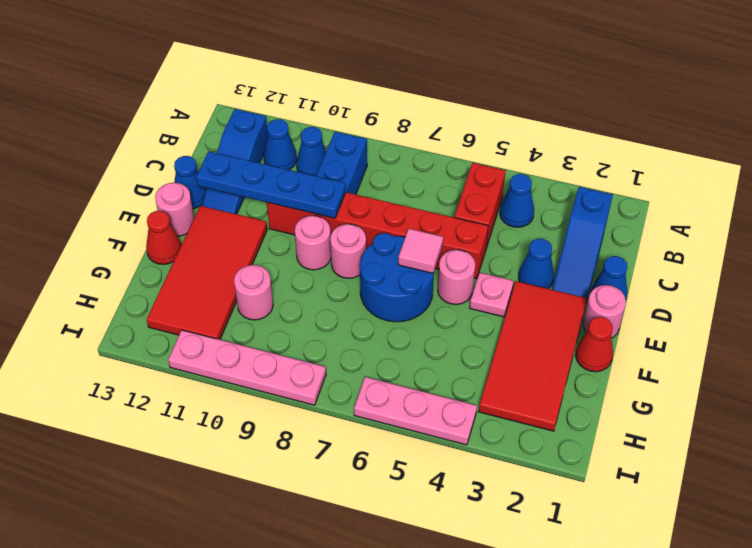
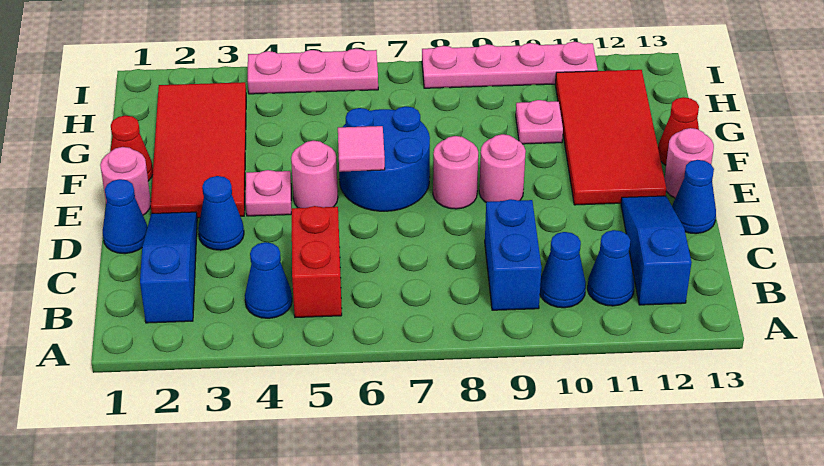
red brick D5:D10 level 1 -> none
blue plate D9:D12 level 2 -> none
pink round brick G10 level 1 -> pink plate G10 level 1

